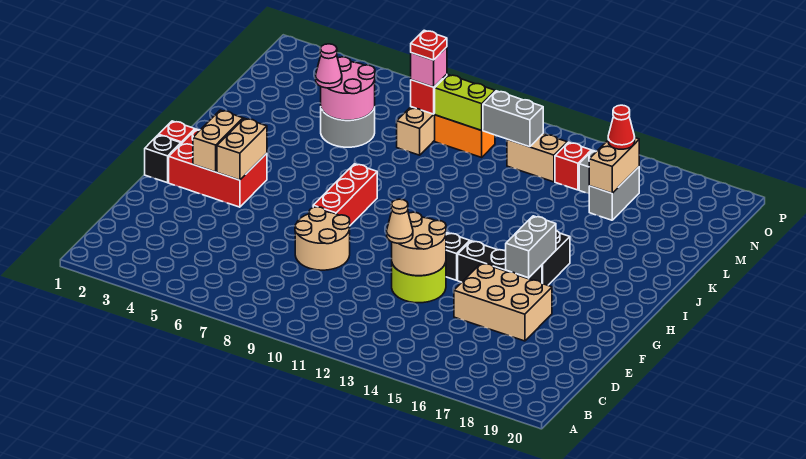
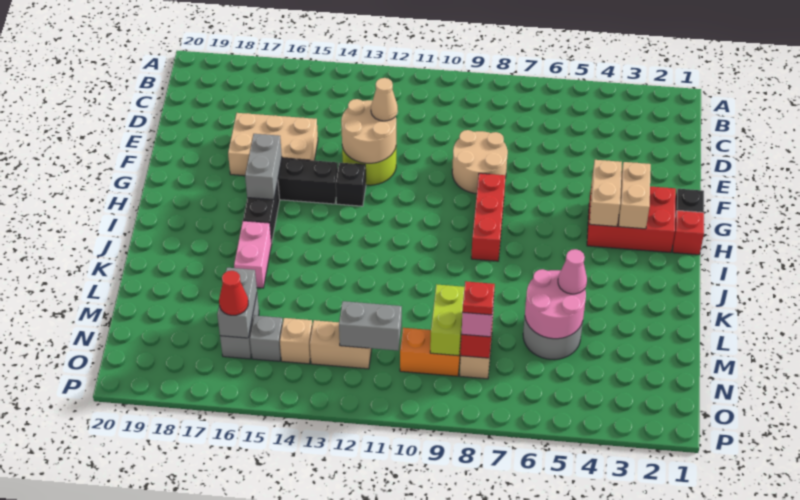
none -> pink brick J16:K16 level 1
tan brick M16:N16 level 2 -> grey brick M16:N16 level 2
lime brick N9:N10 level 2 -> lime brick M9:N9 level 2
red brick N14 level 1 -> tan brick N14 level 1

